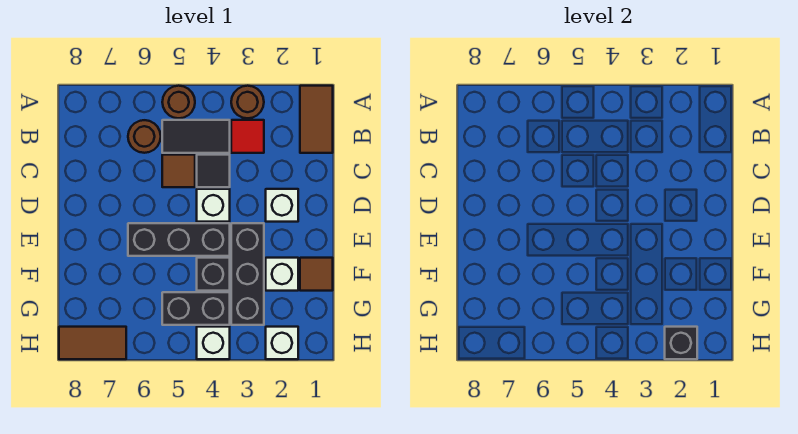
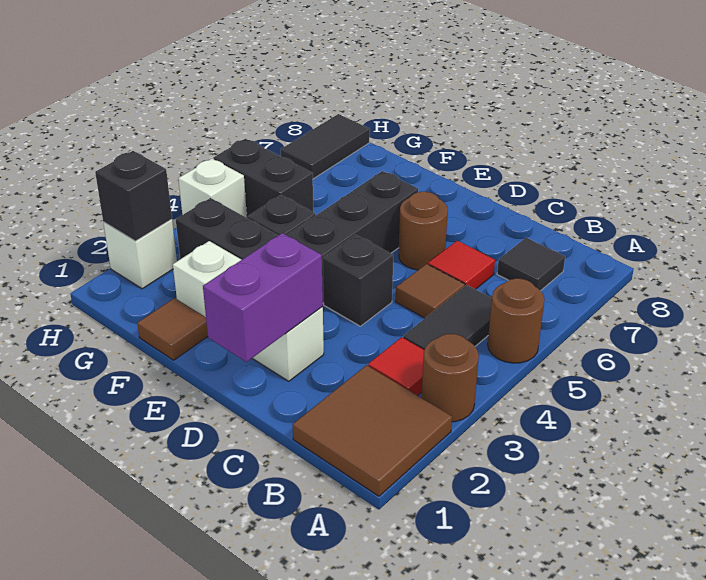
brown tile A1:B1 level 1 -> brown tile A1:B2 level 1
brown round brick B6 level 1 -> brown round brick D6 level 1
black tile C4 level 1 -> black tile B7 level 1
none -> red tile C6 level 1
none -> purple brick D1:D2 level 2
white brick D4 level 1 -> black brick D4 level 1
black brick G4:G5 level 1 -> black brick G5:H5 level 1
brown tile H7:H8 level 1 -> black tile H7:H8 level 1

